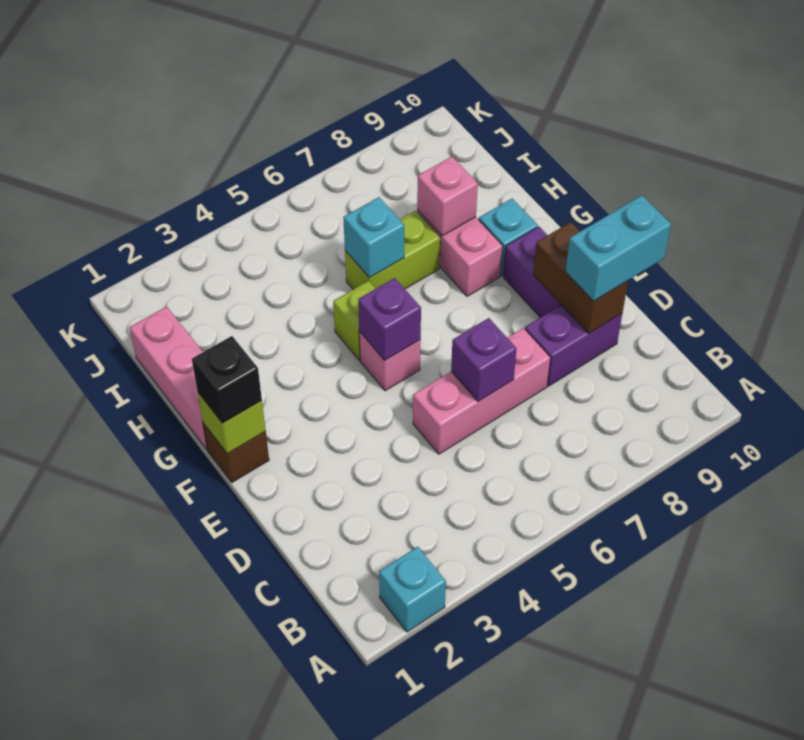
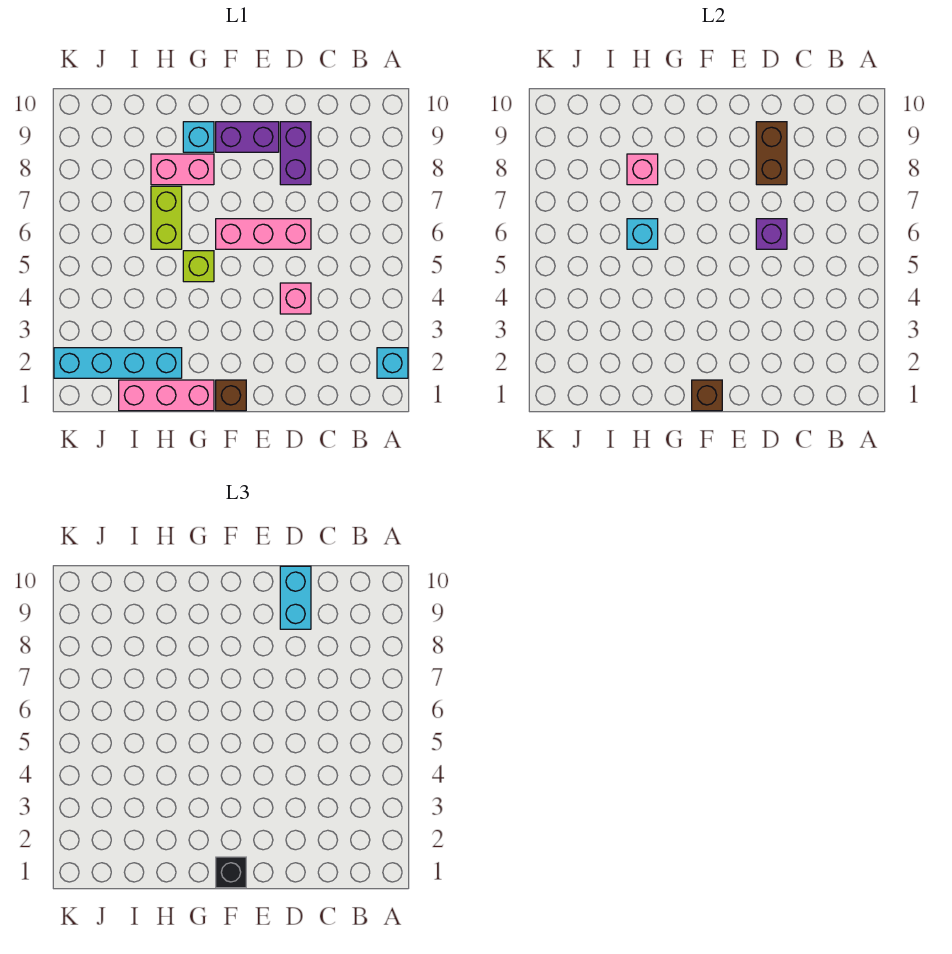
pink brick D5:D7 level 1 -> pink brick D6:F6 level 1
brown brick D9:E9 level 2 -> brown brick D8:D9 level 2
lime brick F1 level 2 -> brown brick F1 level 2
pink brick F5 level 1 -> pink brick D4 level 1
purple brick F5 level 2 -> none
none -> cyan brick H2:K2 level 1

